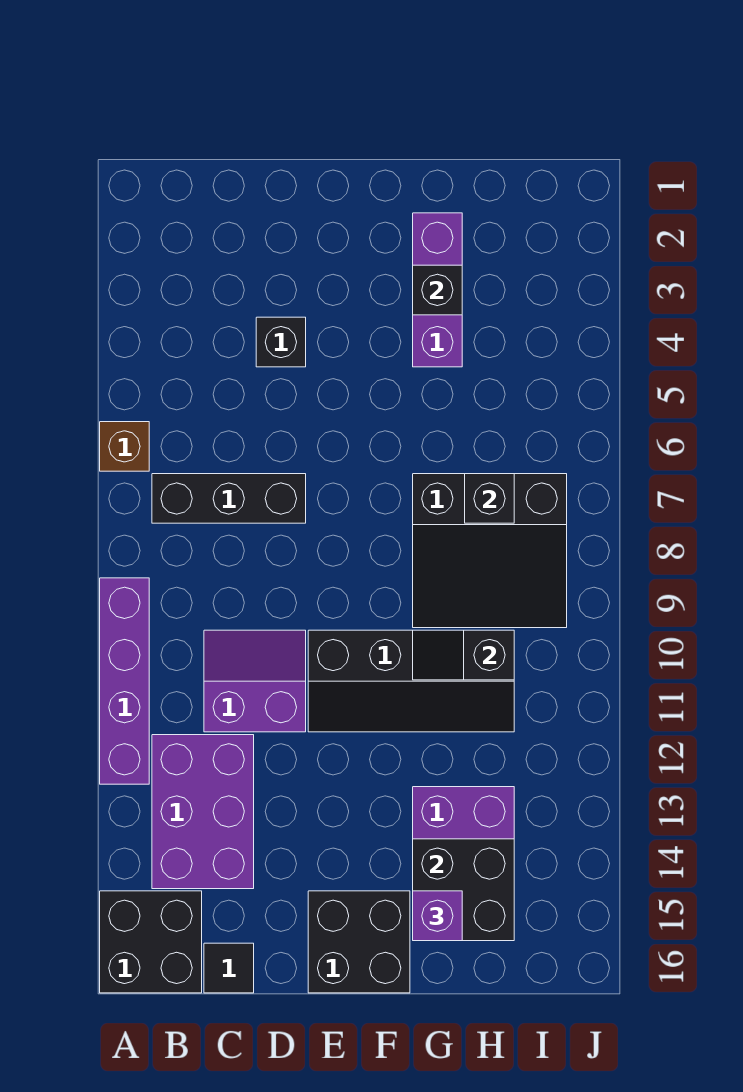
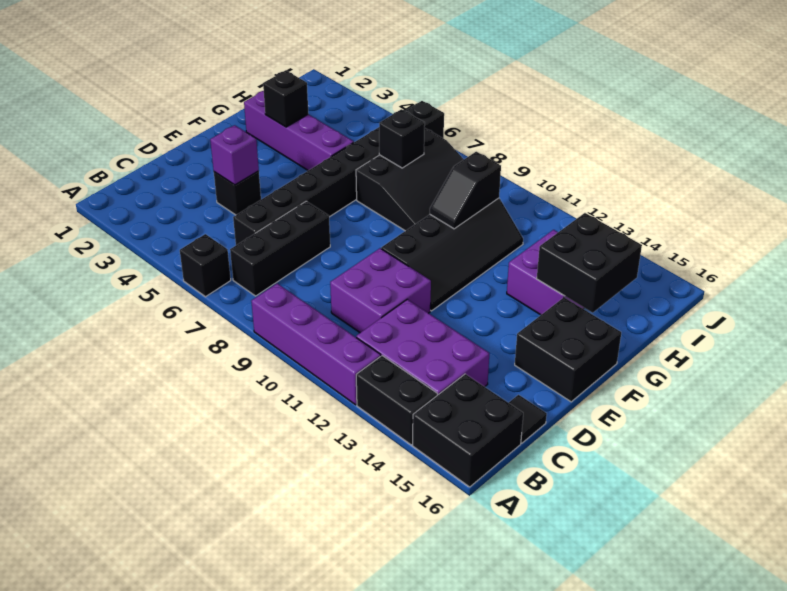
brown brick A6 level 1 -> black brick A6 level 1
none -> black brick A13:A14 level 1
none -> black brick C6:J6 level 1
purple slope C10:D11 level 1 top 11 -> purple brick C10:D11 level 1
purple brick G2:G4 level 1 -> purple brick G2:G5 level 1
purple brick G15 level 3 -> purple brick D4 level 2

